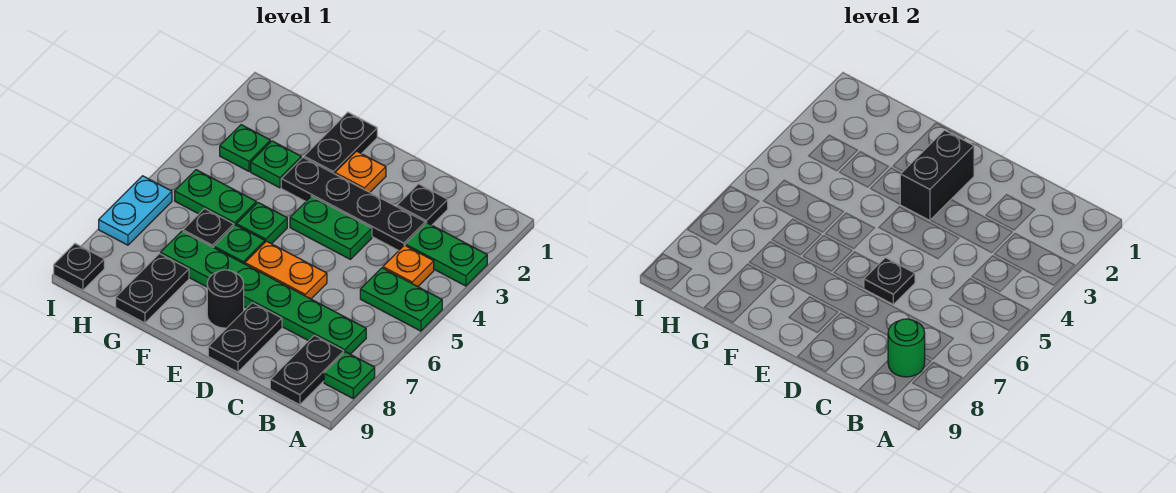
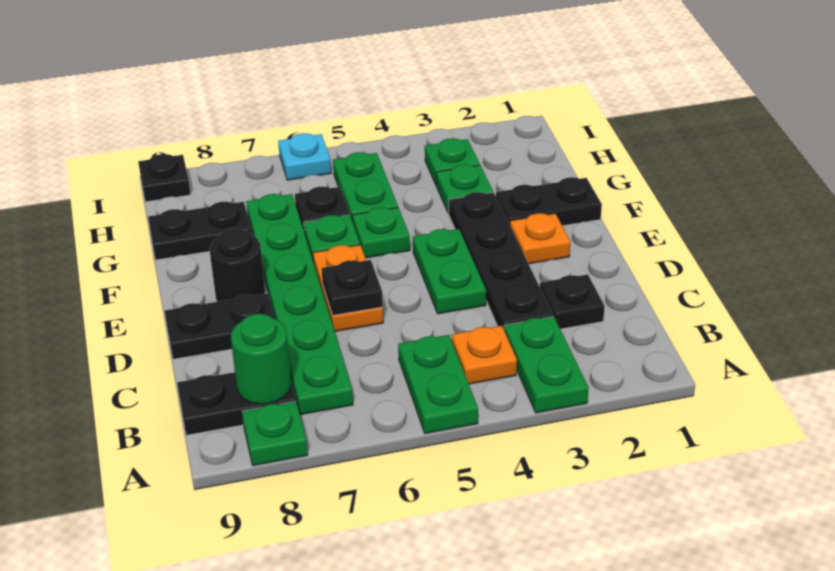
black brick E2:E3 level 2 -> none
cyan plate I6:I7 level 1 -> cyan plate I6 level 1

